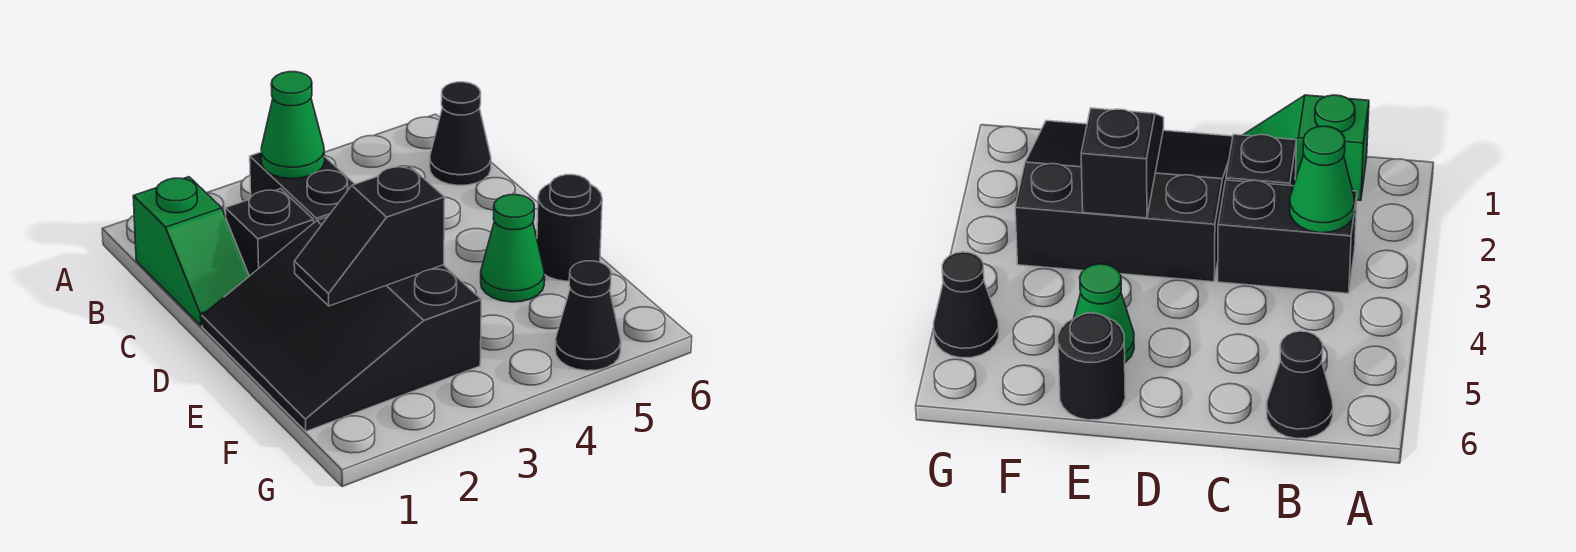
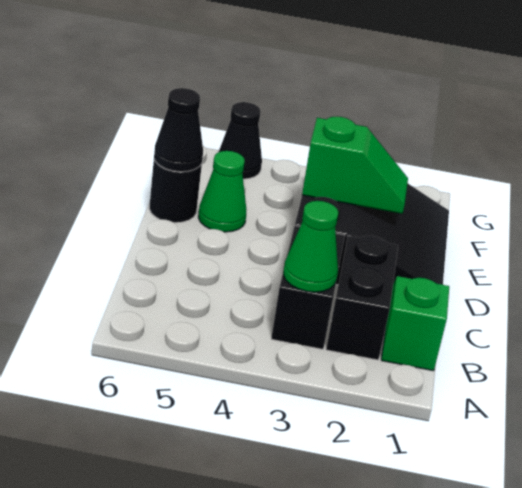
black cone B6 level 1 -> black cone E6 level 2
black brick C2 level 1 -> black brick B2:C2 level 1
black slope E2:E3 level 2 top 3 -> green slope E2:E3 level 2 top 3

